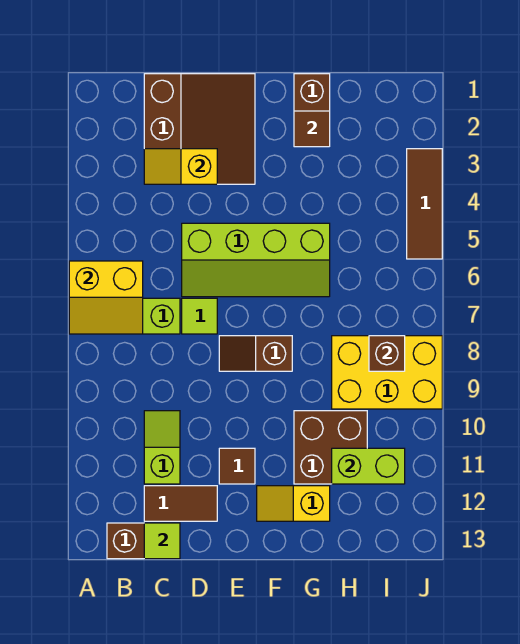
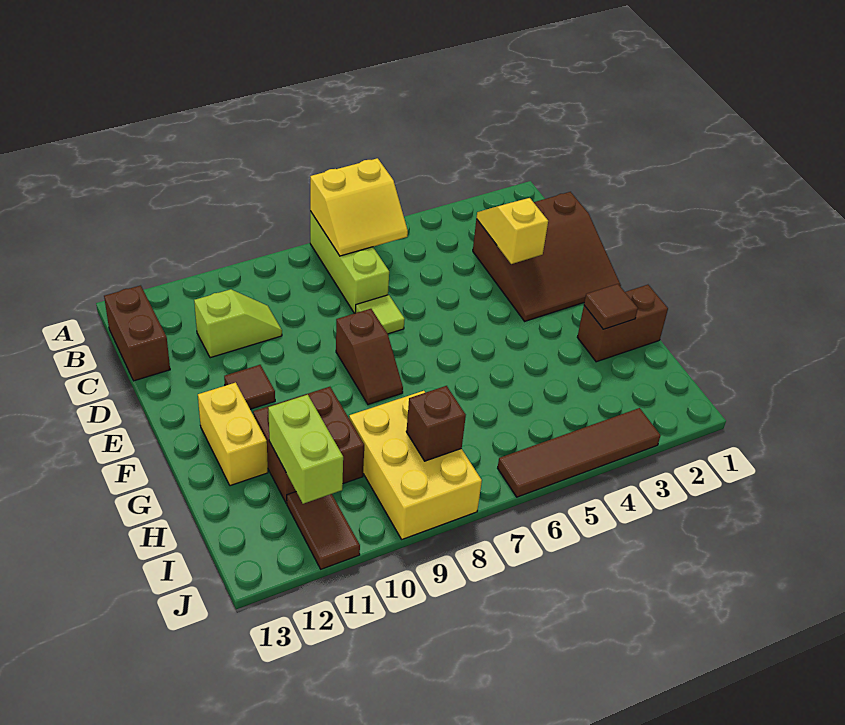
yellow slope A6:B7 level 2 top 6 -> yellow slope A6:B7 level 2 top A
brown tile C12:D12 level 1 -> brown tile I11:J11 level 1
lime tile C13 level 2 -> none
lime slope D5:G6 level 1 top 5 -> none
brown slope E8:F8 level 1 top F -> brown slope E8:F8 level 1 top E
yellow slope F12:G12 level 1 top G -> yellow brick F12:G12 level 1
brown tile J3:J5 level 1 -> brown tile J3:J6 level 1

